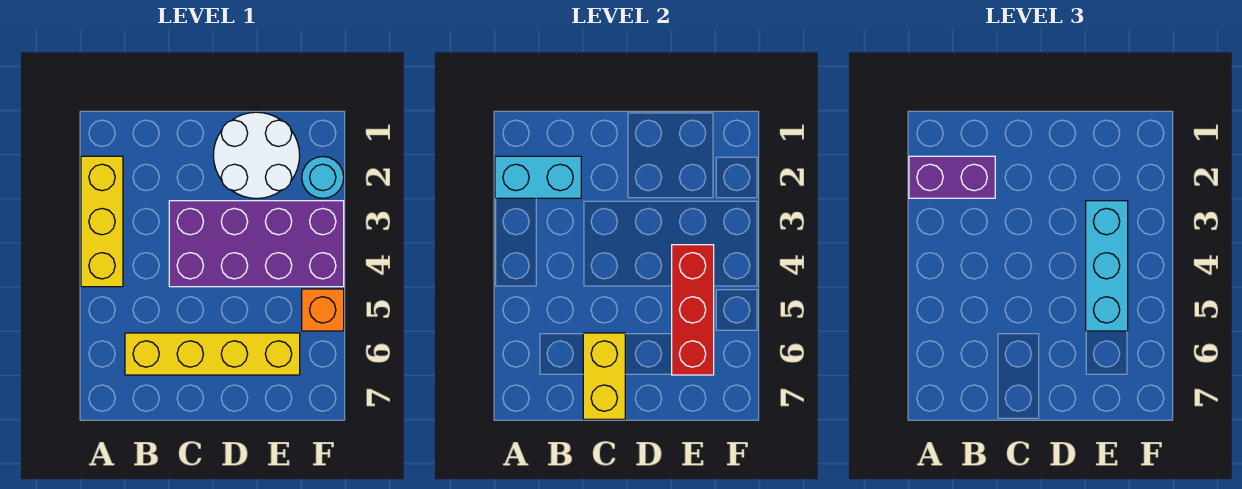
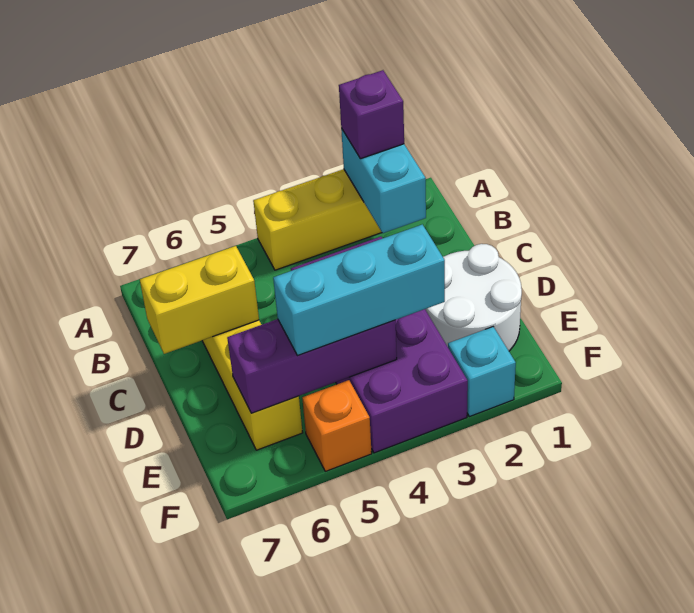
purple brick A2:B2 level 3 -> purple brick A2 level 3
red brick E4:E6 level 2 -> purple brick E4:E6 level 2
cyan round brick F2 level 1 -> cyan brick F2 level 1

